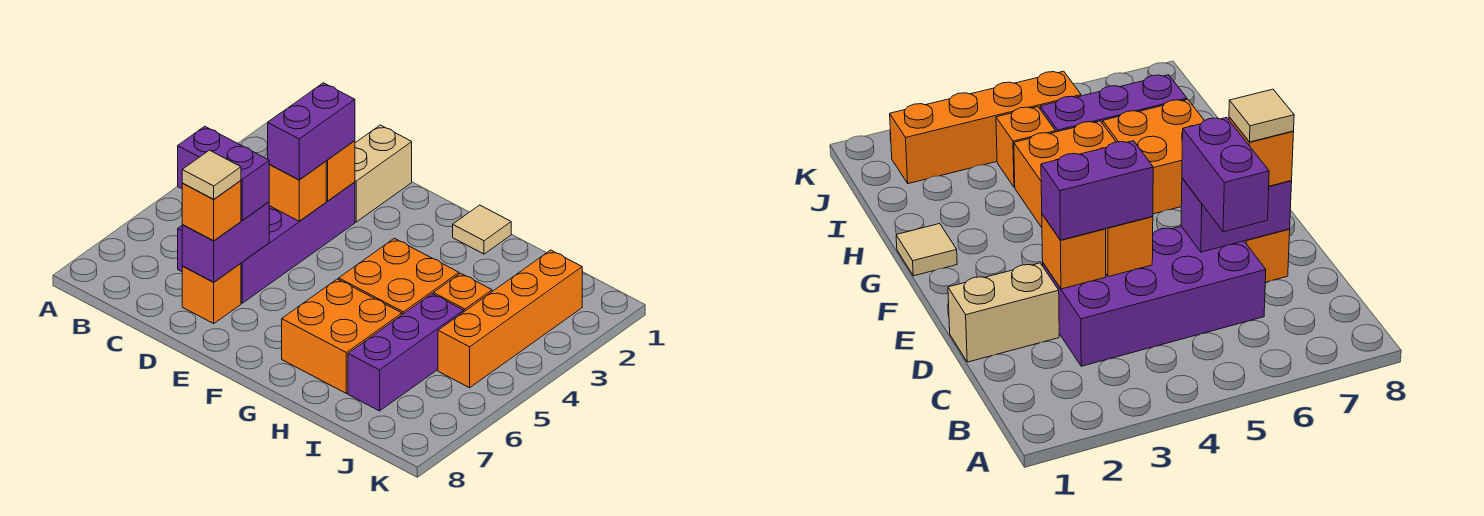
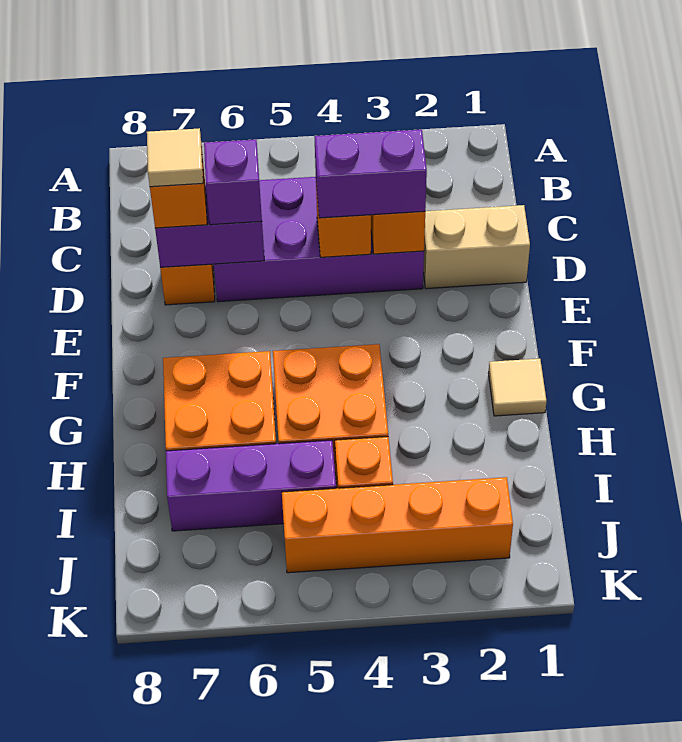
purple brick C6:D6 level 3 -> purple brick D6 level 3

